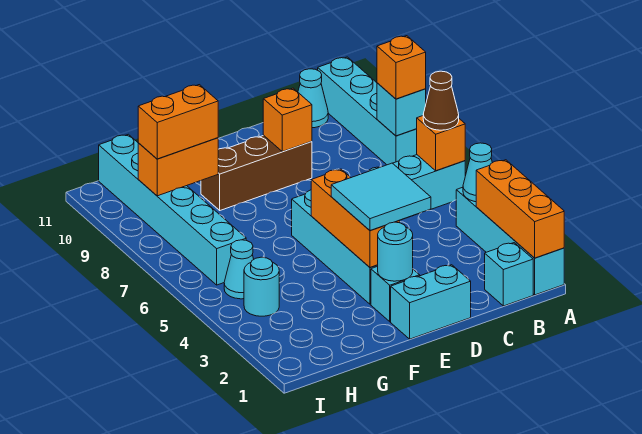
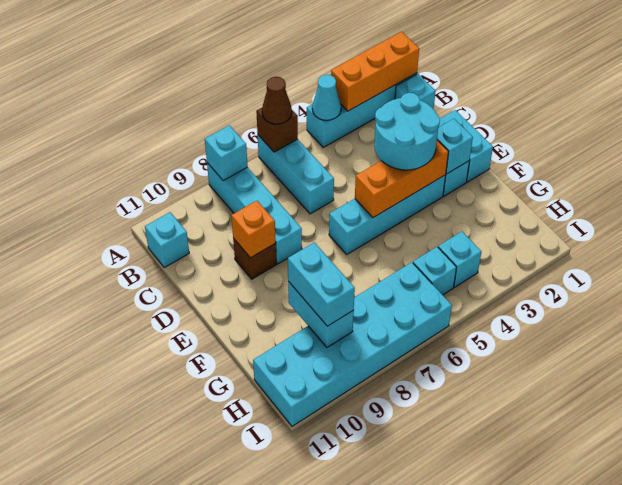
orange brick A6 level 2 -> brown brick A6 level 2
cyan brick A8:A11 level 1 -> cyan brick A8:D8 level 1
orange brick A8 level 3 -> none
cyan cone B11 level 1 -> cyan brick B11 level 1
cyan tile D3:E4 level 3 -> cyan round brick D3:E4 level 3
brown brick D9:F9 level 1 -> brown brick D9 level 1
cyan round brick E2 level 2 -> cyan brick E2 level 2
orange brick G9:H9 level 2 -> cyan brick G9:H9 level 2
orange brick G9:H9 level 3 -> cyan brick G9:H9 level 3
cyan round brick H4 level 1 -> cyan brick H4 level 1
cyan cone H5 level 1 -> cyan brick H5 level 1
cyan brick H6:H11 level 1 -> cyan brick H6:I11 level 1

